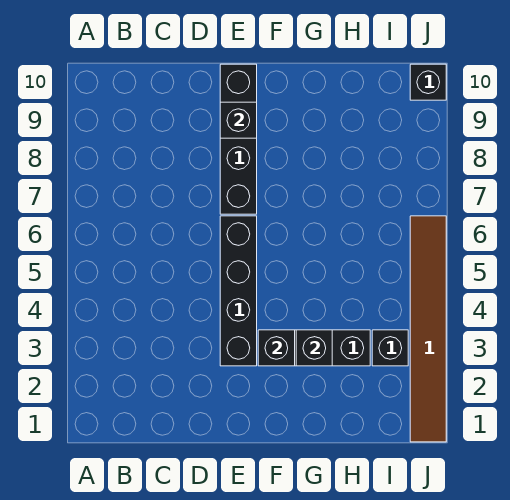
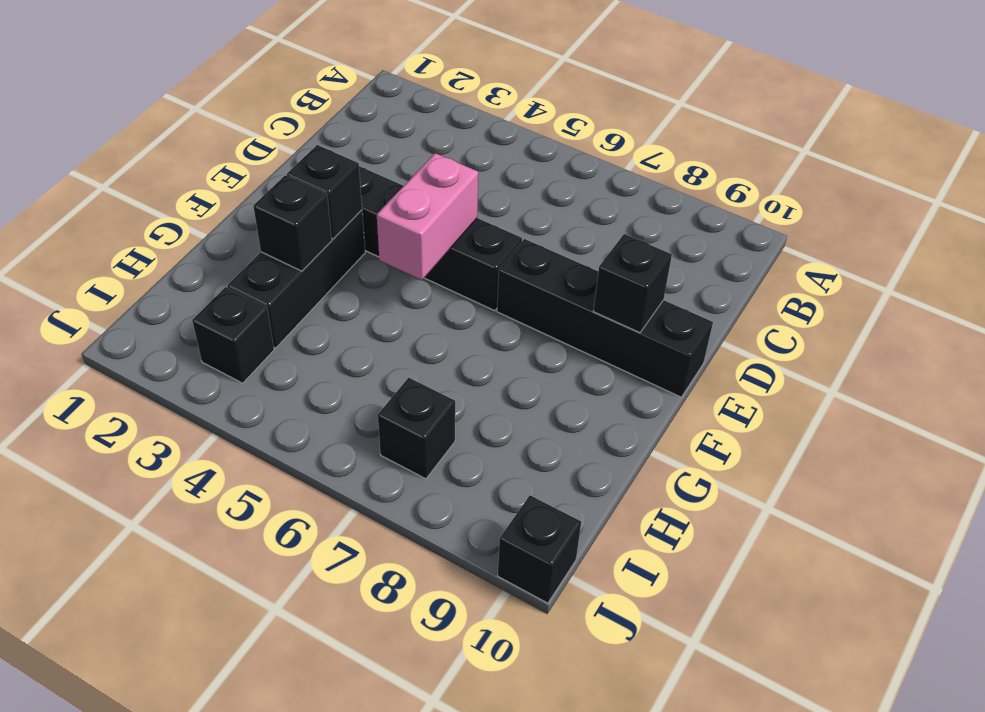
none -> pink brick E5:F5 level 2
none -> black brick I7 level 1
brown tile J1:J6 level 1 -> none

